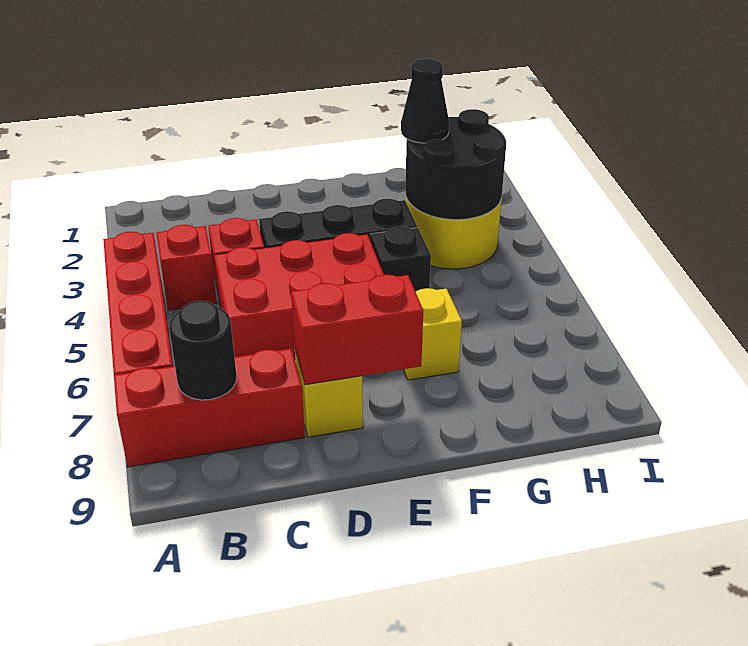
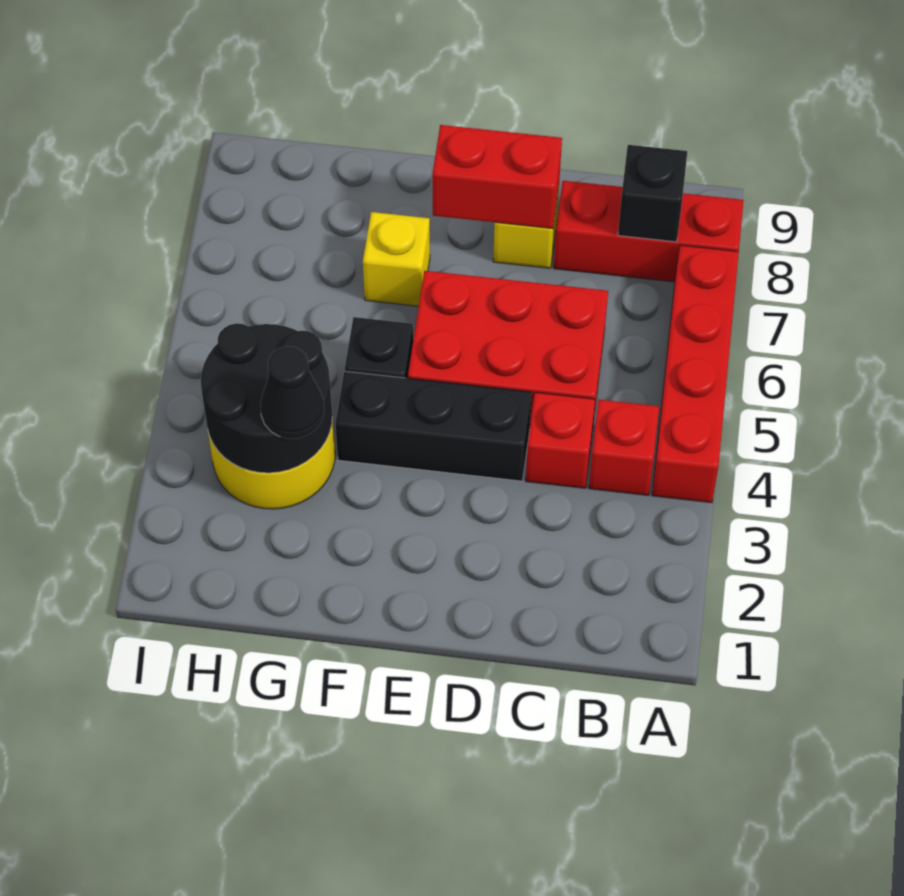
black round brick B8 level 2 -> black brick B8 level 2

